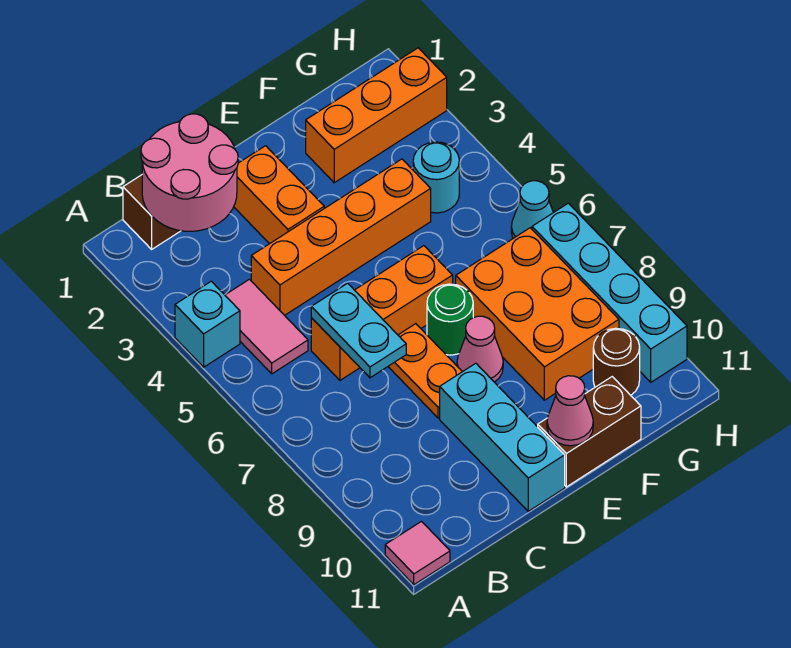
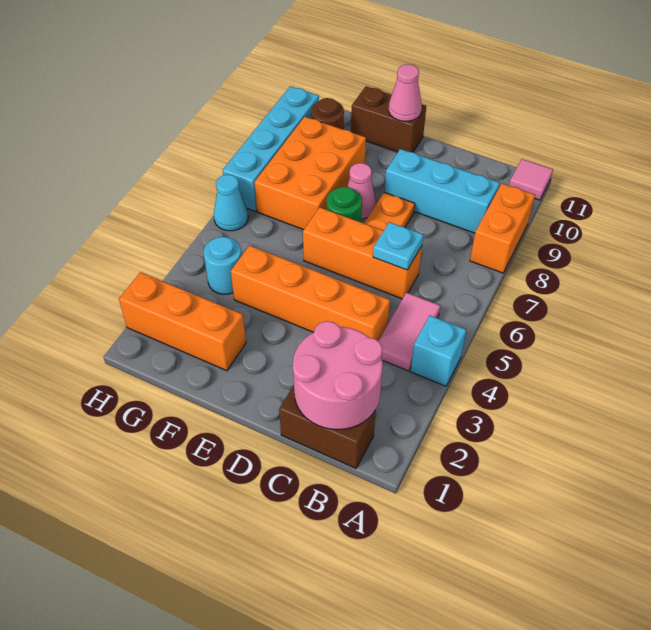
cyan plate C6:C7 level 2 -> cyan plate C6 level 2
orange brick D2:D3 level 1 -> orange brick A8:A9 level 1
cyan brick D9:D11 level 1 -> cyan brick B9:D9 level 1

